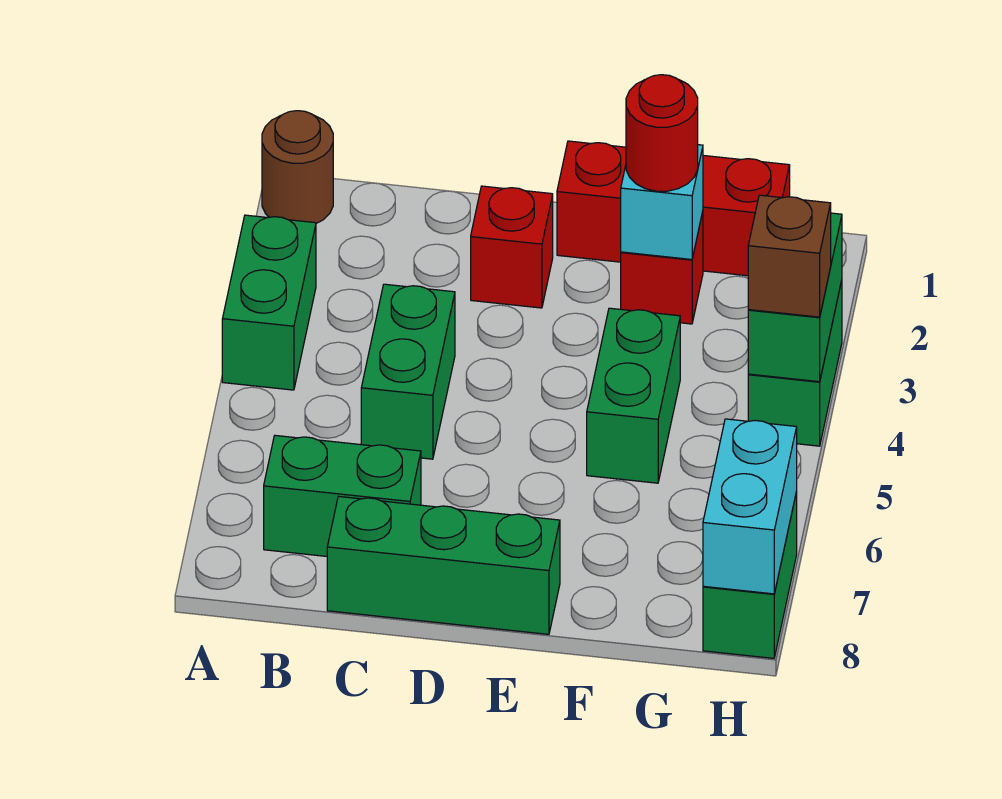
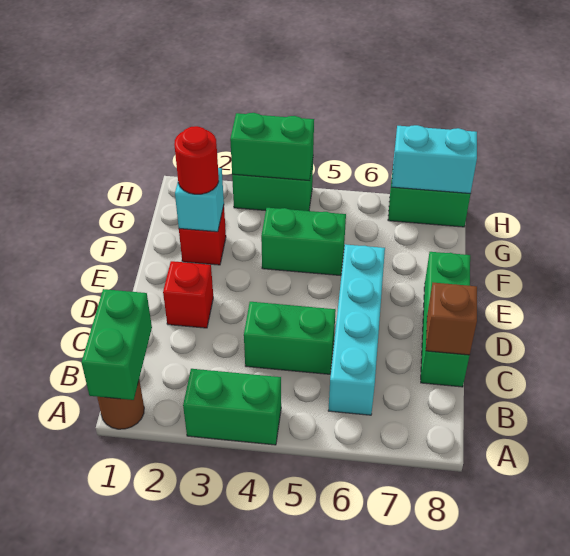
none -> cyan brick B6:E6 level 1
green brick B7:C7 level 1 -> green brick A1:B1 level 2
red brick E1:G1 level 1 -> none
brown brick H4 level 3 -> brown brick C8 level 2

